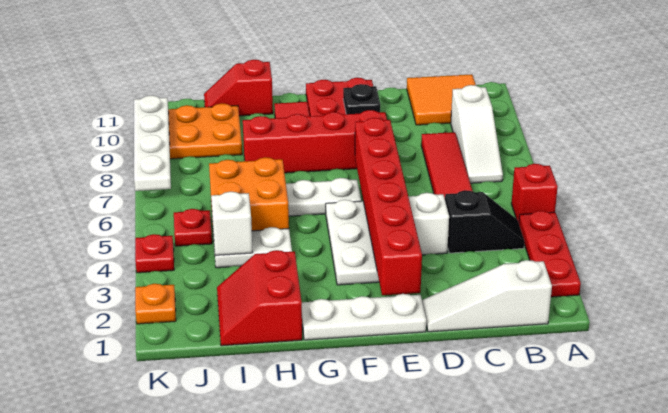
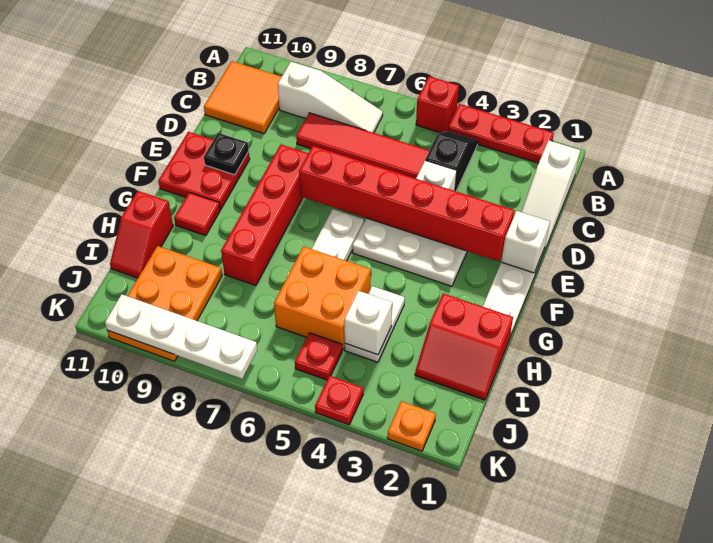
none -> white brick E1 level 2

